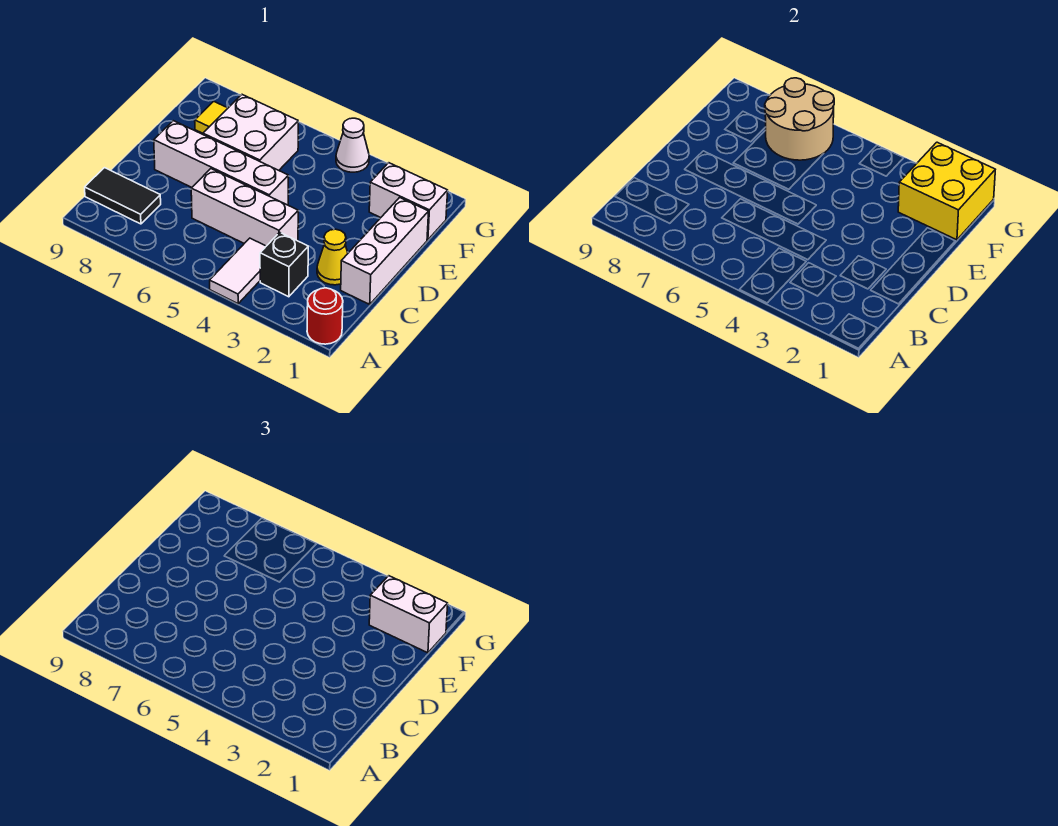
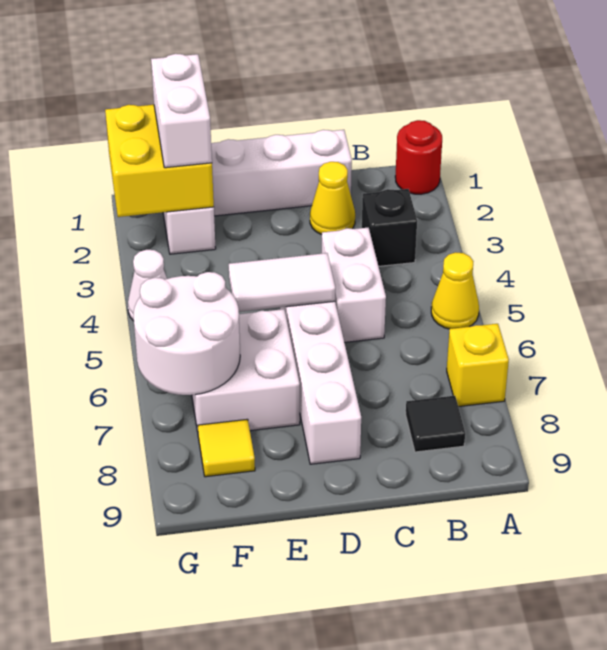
white tile A4:B4 level 1 -> white tile D5:E5 level 2
none -> yellow cone A5 level 1
none -> yellow brick A7 level 1
black tile B8:B9 level 1 -> black tile B8 level 1
white brick C4:C6 level 1 -> white brick C4:C5 level 1
tan round brick F6:G7 level 2 -> white round brick F6:G7 level 2

